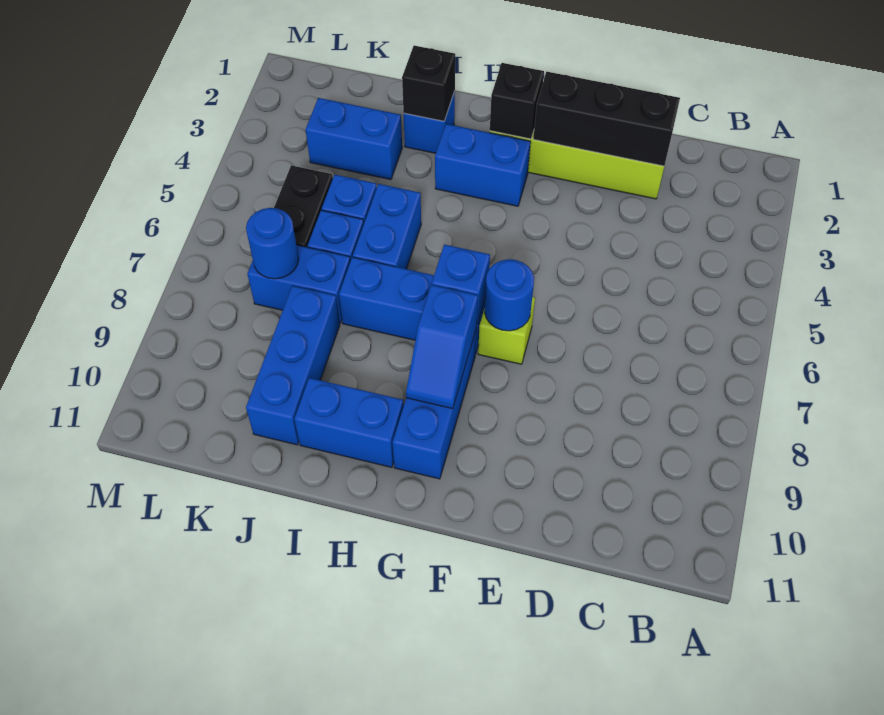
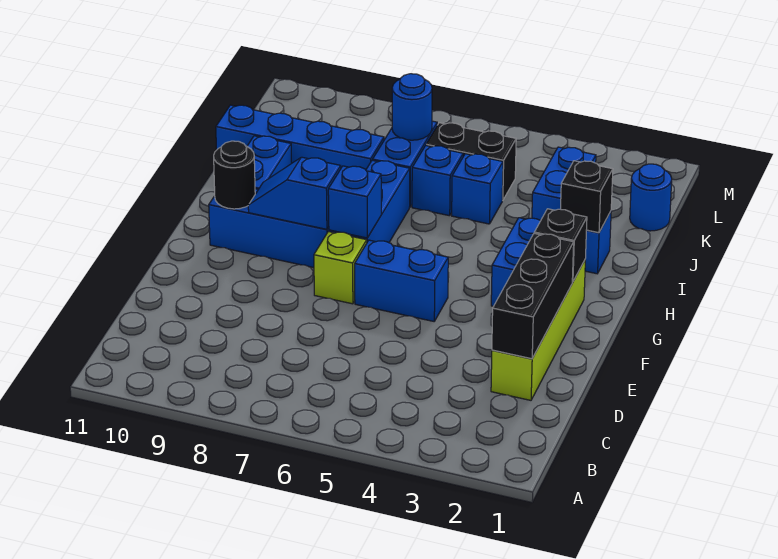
blue round brick F7 level 2 -> blue round brick K1 level 1
none -> black round brick G10 level 2
blue brick I5:I6 level 1 -> blue brick F5:F6 level 1
blue brick J8:J10 level 1 -> blue brick J8:J11 level 1

